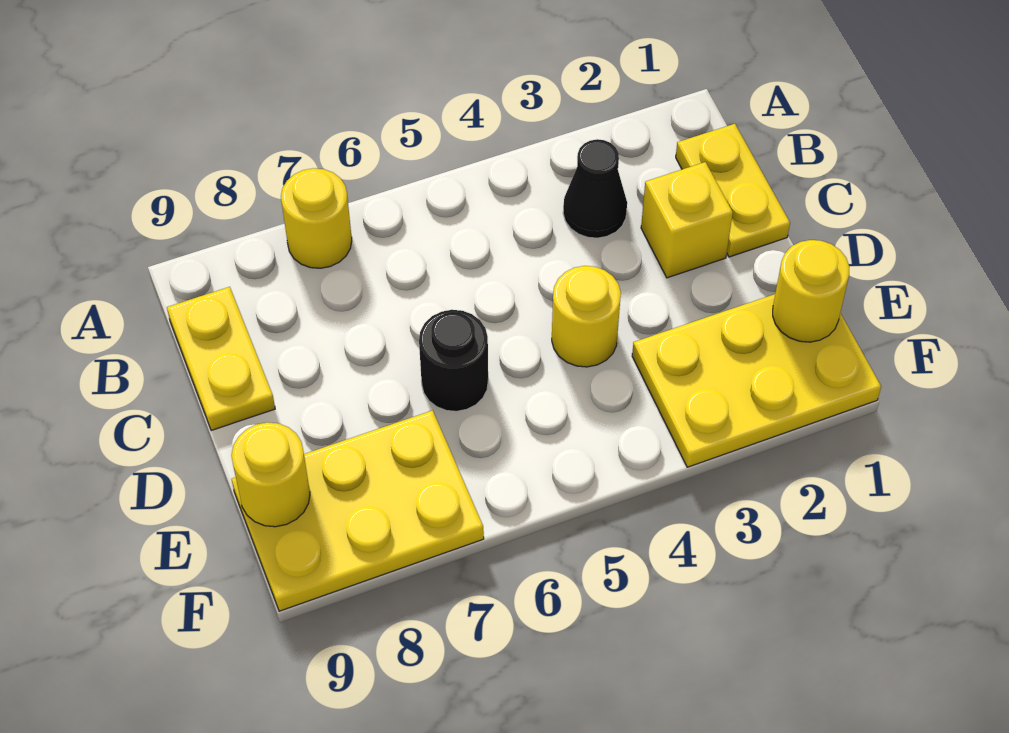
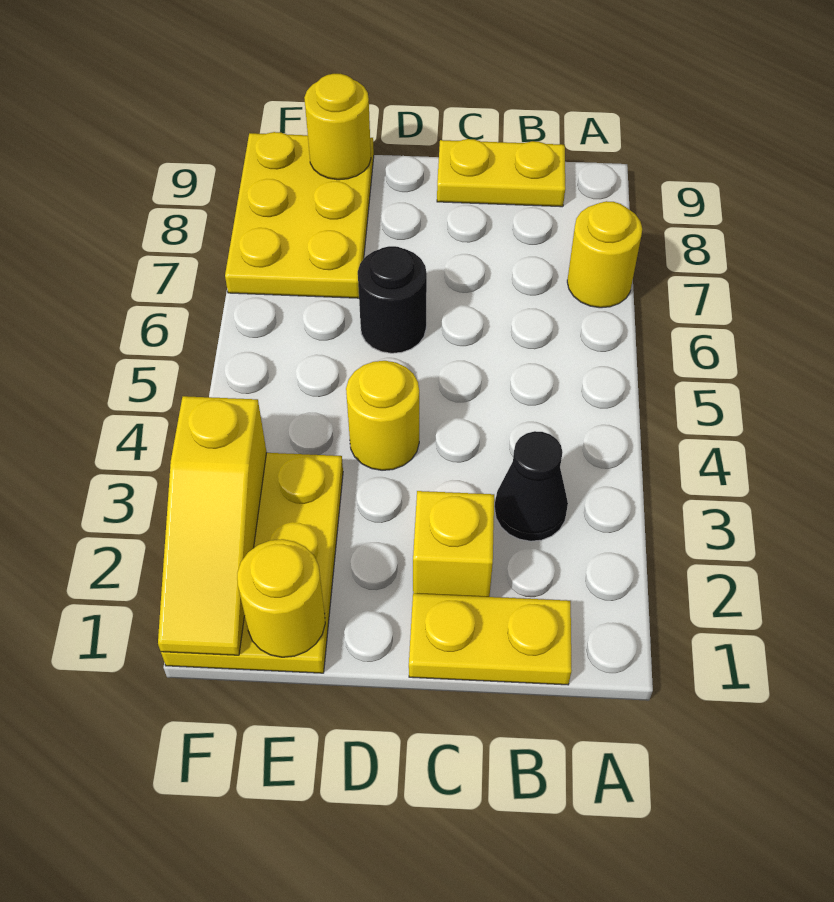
none -> yellow slope F1:F3 level 2 top 3

